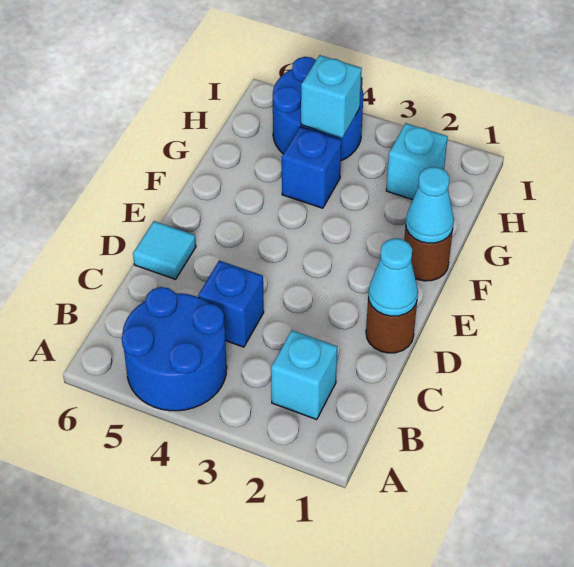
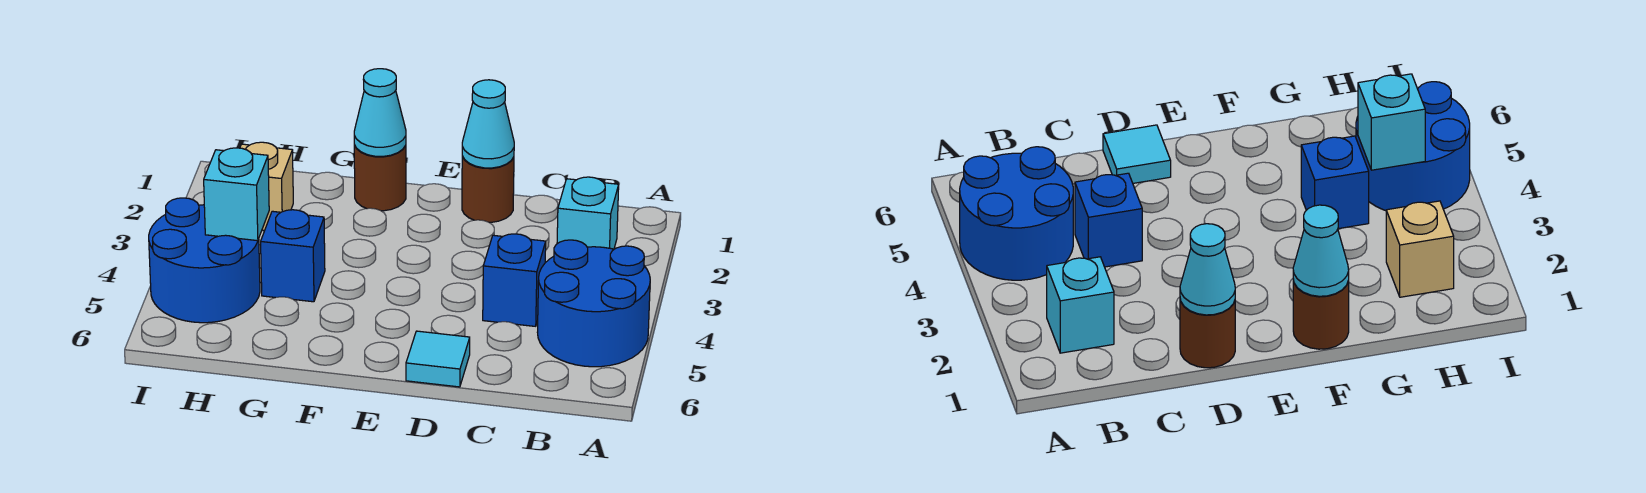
cyan brick H2 level 1 -> tan brick H2 level 1

